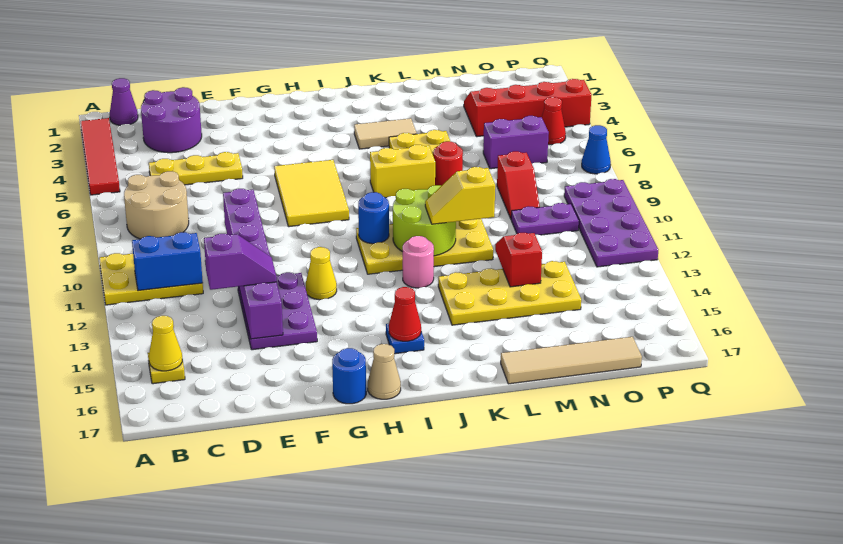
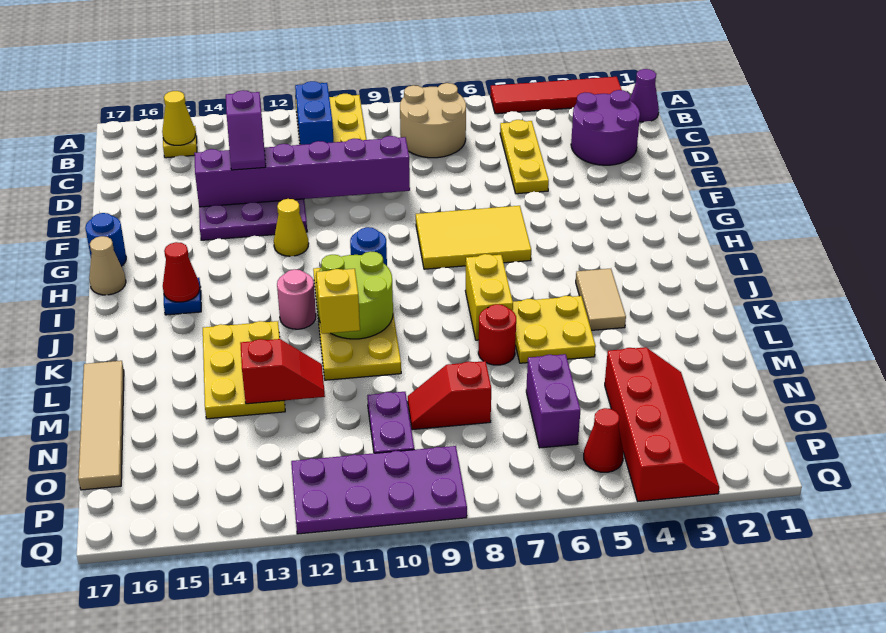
yellow plate K13:N14 level 1 -> yellow plate K13:M14 level 1
blue cone Q7 level 1 -> none

